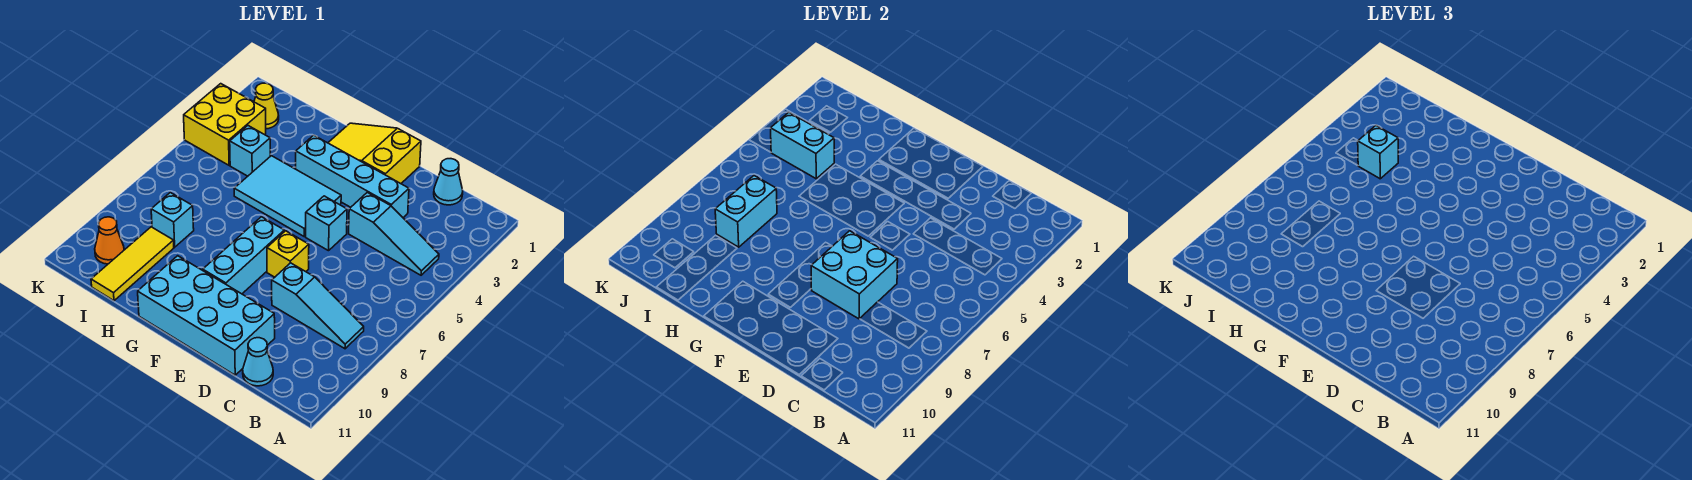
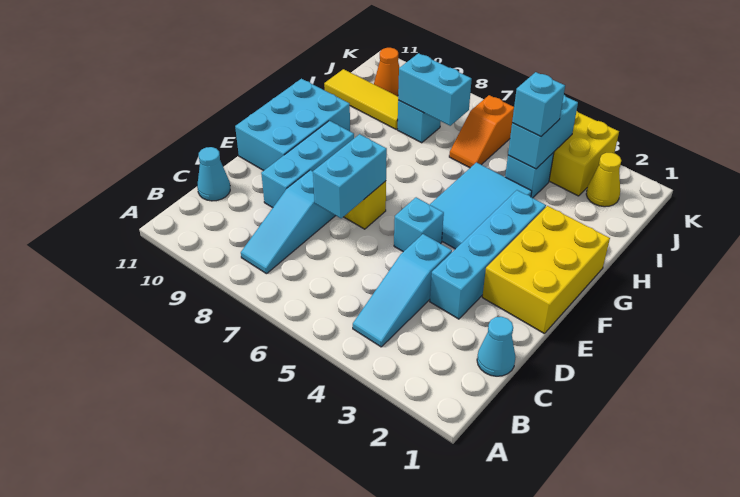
cyan brick D7:E8 level 2 -> cyan brick D7:E7 level 2
cyan brick D10:G11 level 1 -> cyan brick E10:G11 level 1
yellow slope E1:G2 level 1 top E -> yellow brick E1:G2 level 1
cyan brick F7:F9 level 1 -> cyan brick D9:F9 level 1
none -> orange slope I6:J6 level 1 top J

